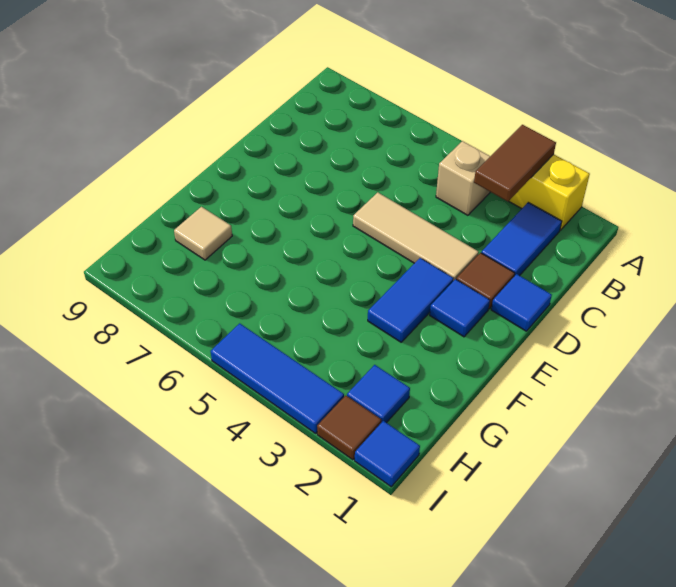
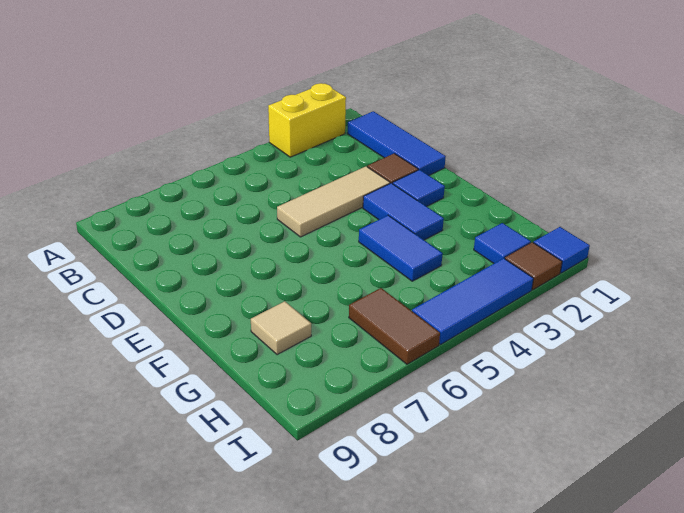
brown tile A3:B3 level 2 -> brown tile H6:I6 level 1
blue tile B2:C2 level 1 -> blue tile F4:G4 level 1
tan brick B4 level 1 -> none
blue tile D1 level 1 -> blue tile B1:D1 level 1

